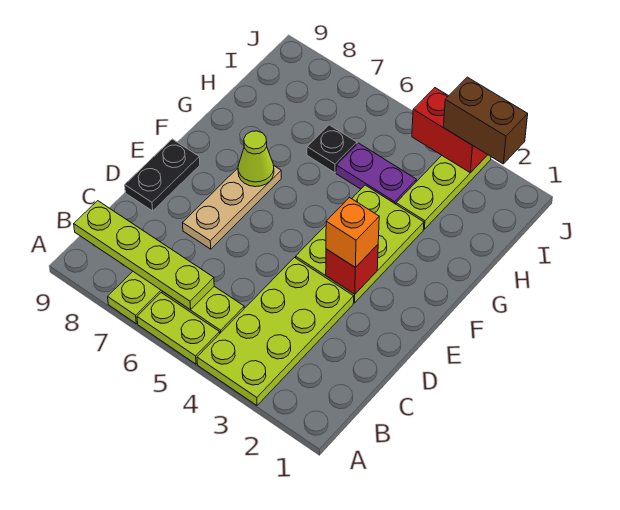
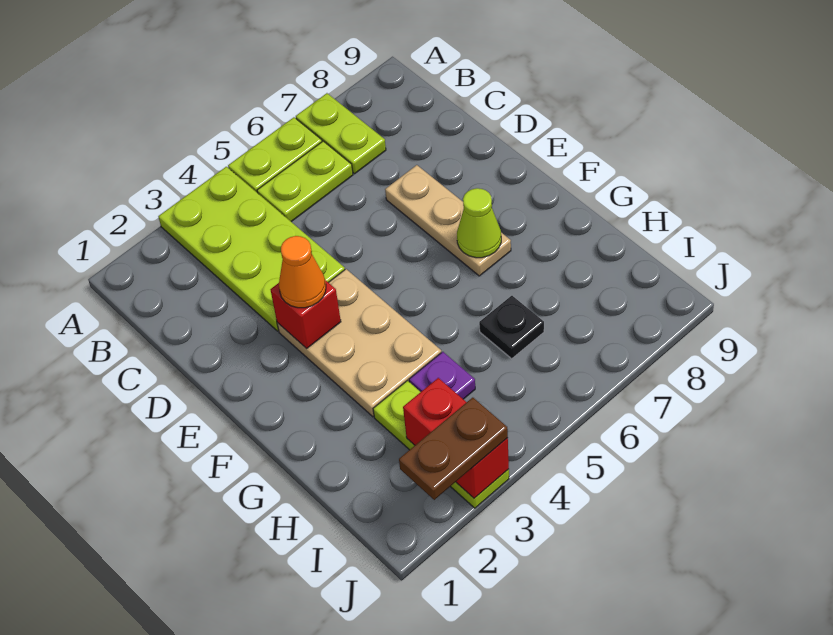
lime plate B6:B9 level 2 -> none
black plate D9:E9 level 1 -> none
lime plate E3:G4 level 1 -> tan plate E3:G4 level 1
orange brick E3 level 3 -> orange cone E3 level 3
purple plate H4:H5 level 1 -> purple plate H4 level 1
brown brick J2:J3 level 3 -> brown plate J2:J3 level 3
red brick J3:J4 level 2 -> red brick I3:J3 level 2

